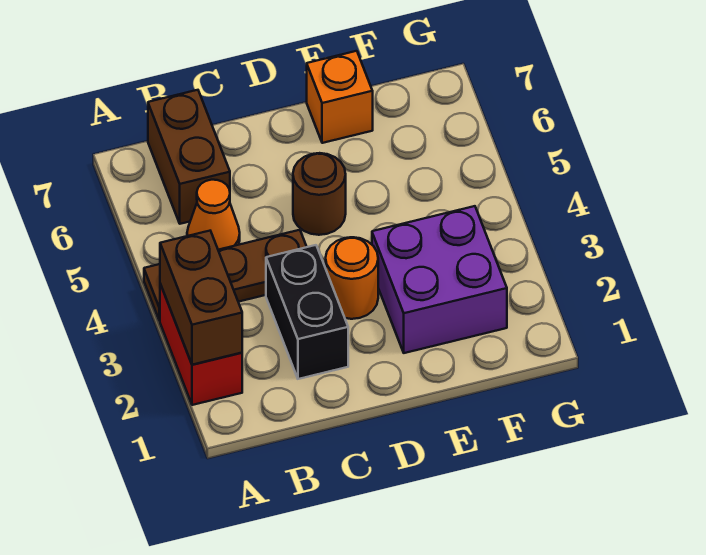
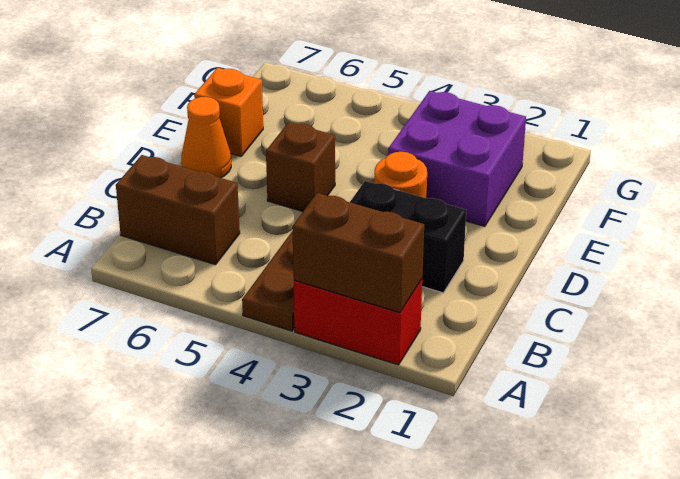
orange cone B5 level 1 -> orange cone D7 level 1
brown round brick D5 level 1 -> brown brick D5 level 1

